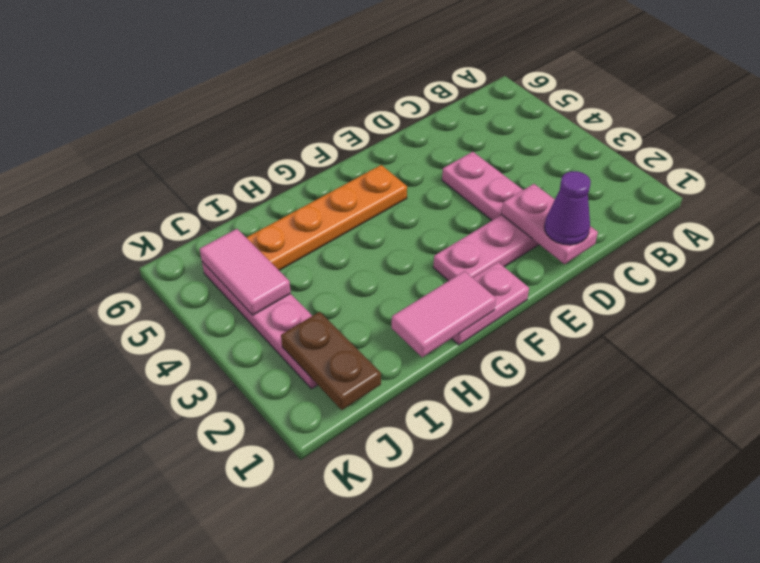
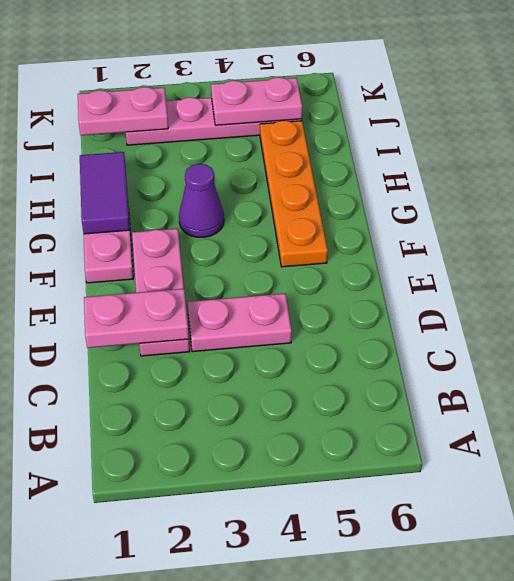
purple cone D1 level 3 -> purple cone G3 level 1
pink tile G1:H1 level 2 -> purple tile G1:H1 level 2
brown plate J1:J2 level 2 -> pink plate J1:J2 level 2
pink tile J4:J5 level 2 -> pink plate J4:J5 level 2

